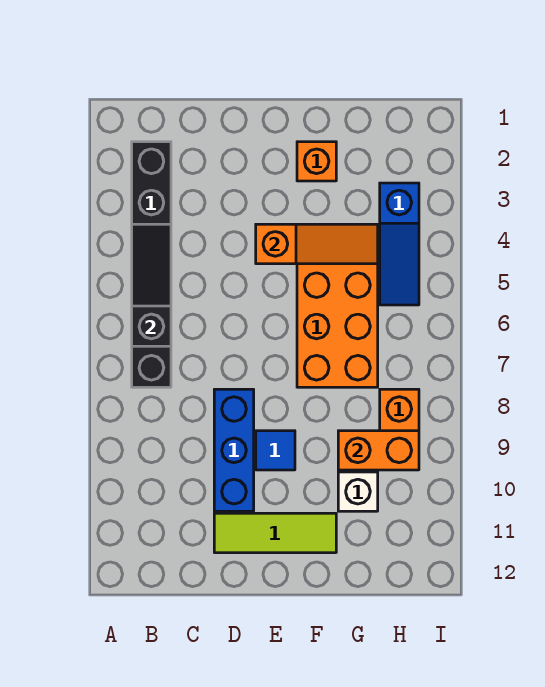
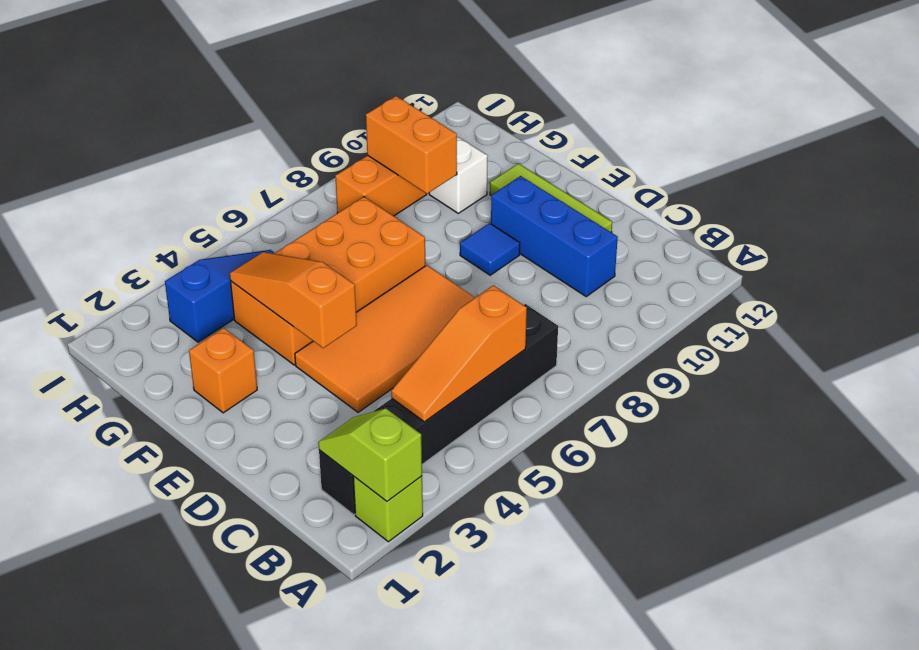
none -> lime brick A2 level 1
none -> lime slope A2:B2 level 2 top A
black slope B4:B6 level 2 top 6 -> orange slope B4:B6 level 2 top 6
none -> orange tile D4:E7 level 1
blue brick D8:D10 level 1 -> blue brick C10:E10 level 1

